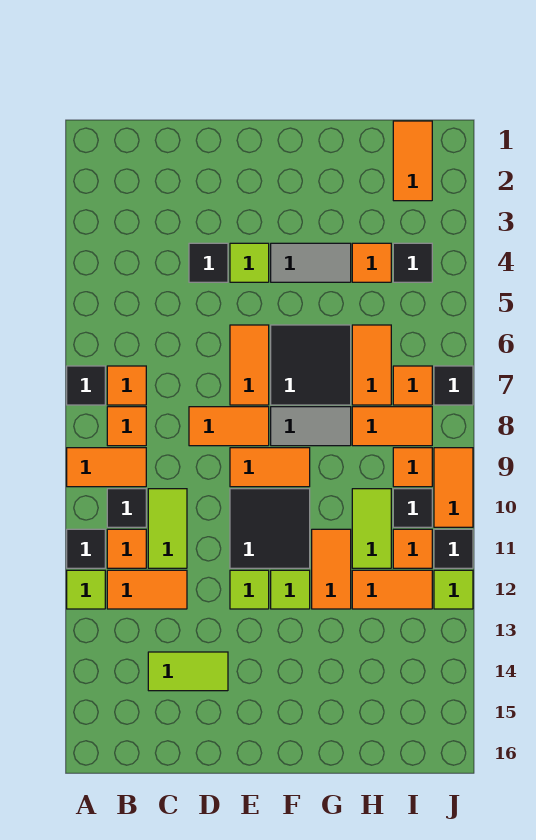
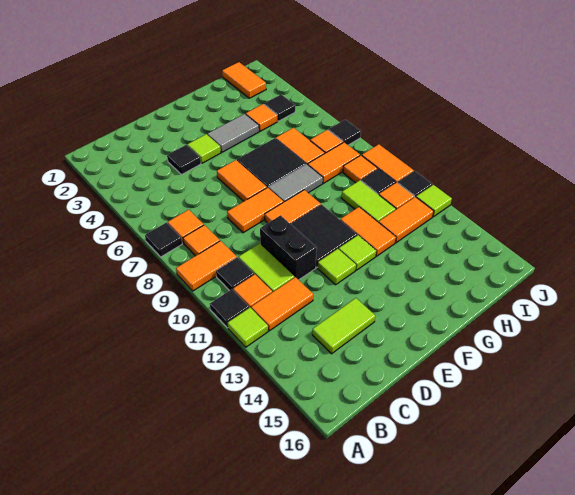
none -> black brick D10:D11 level 1

